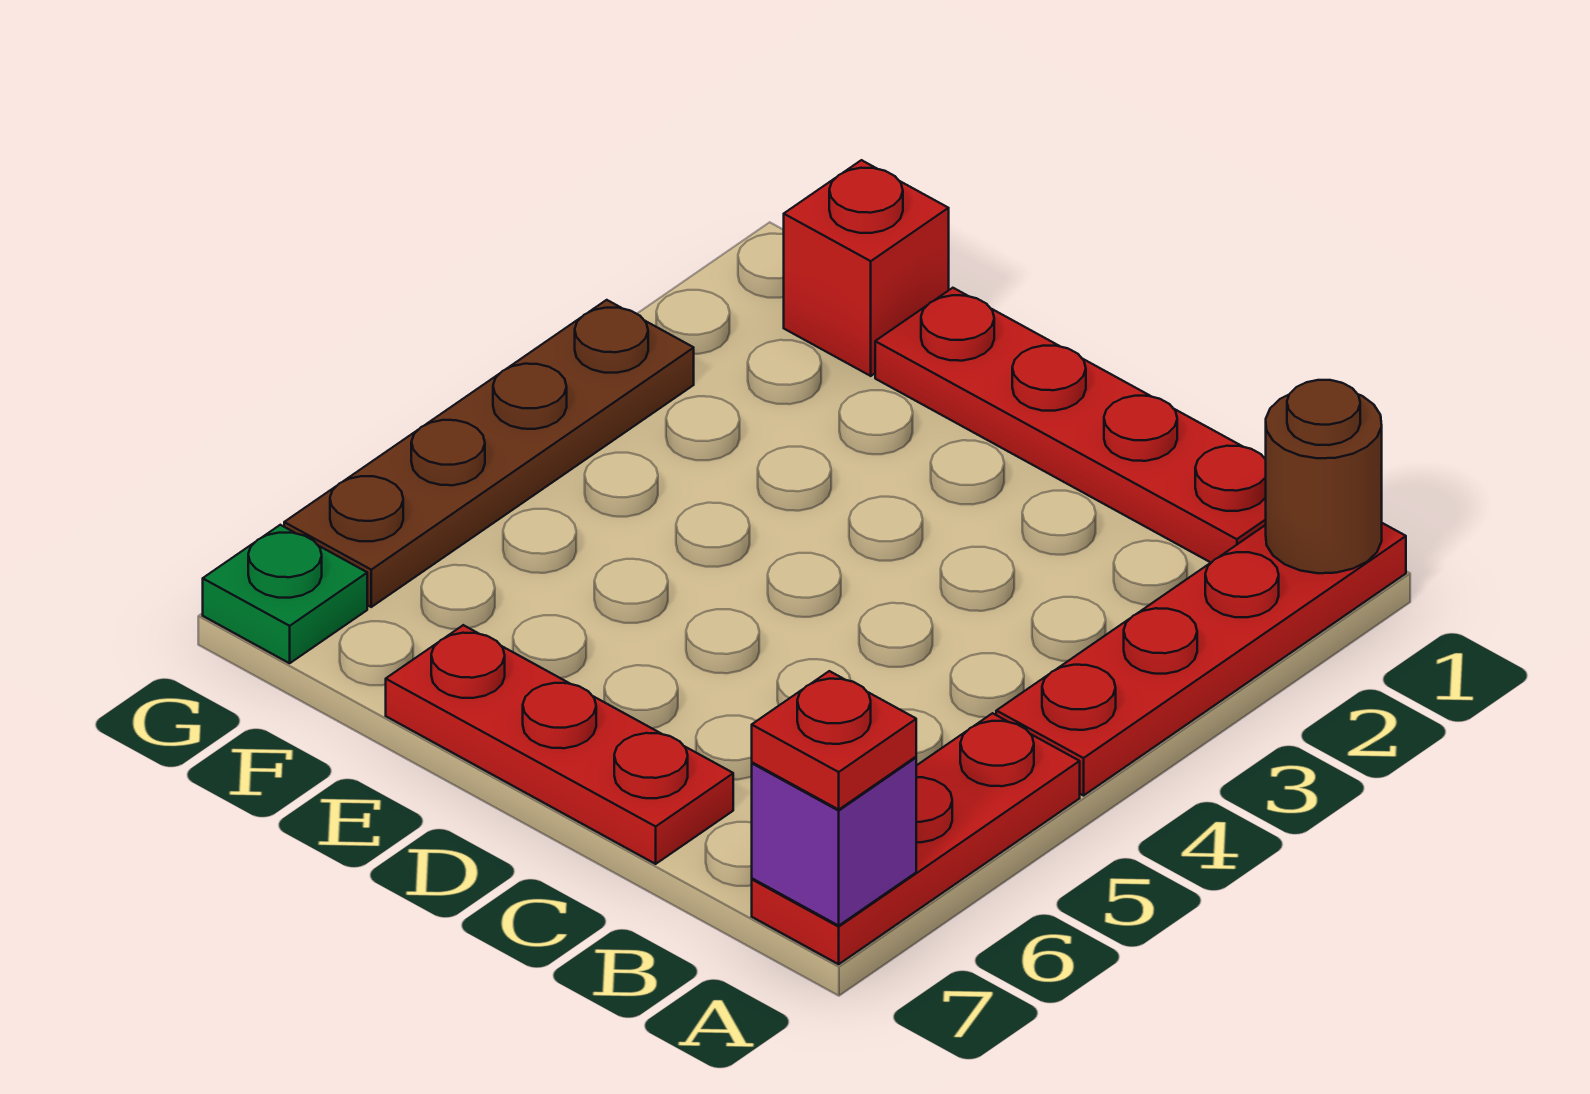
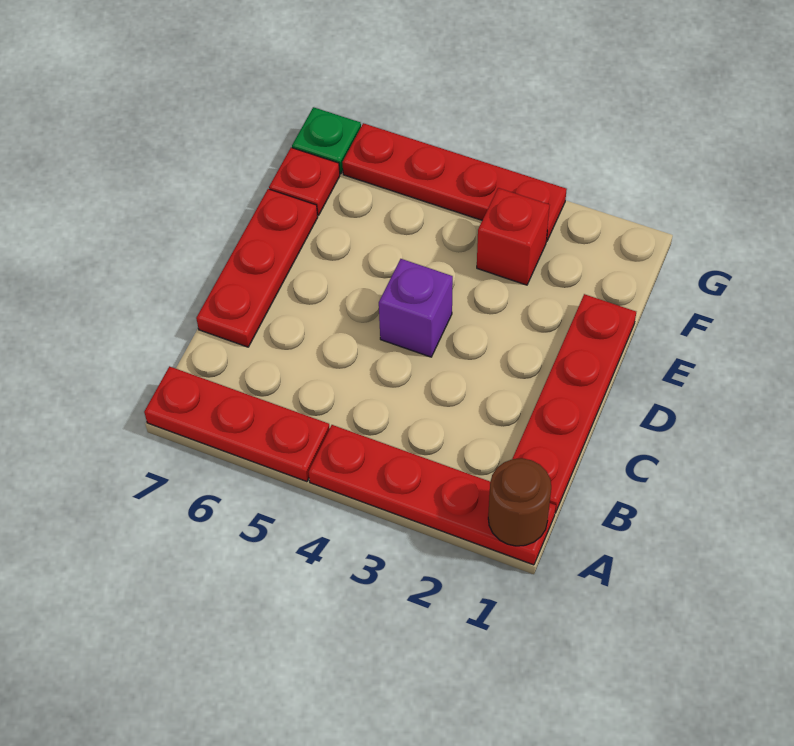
purple brick A7 level 2 -> purple brick D4 level 1
red plate A7 level 3 -> red plate F7 level 1
red brick F1 level 1 -> red brick F3 level 1
brown plate G3:G6 level 1 -> red plate G3:G6 level 1

